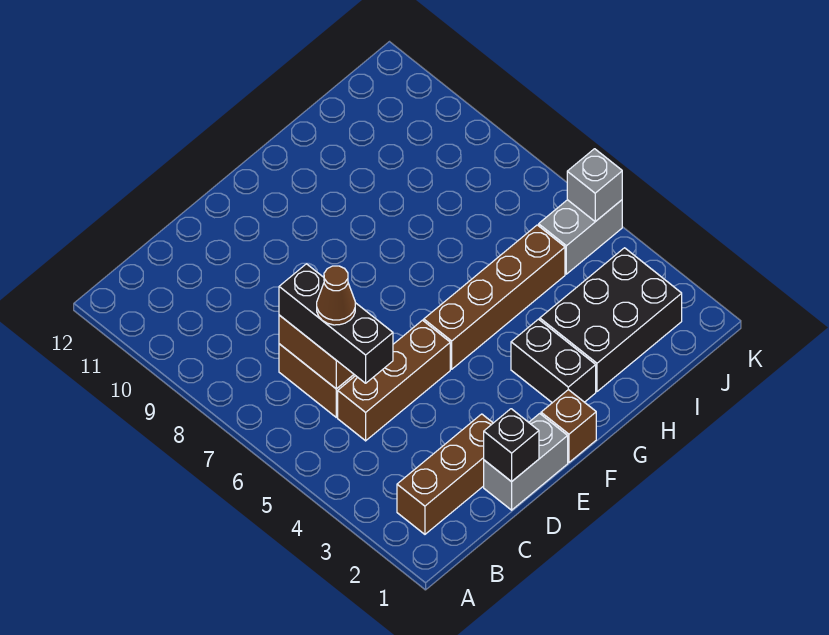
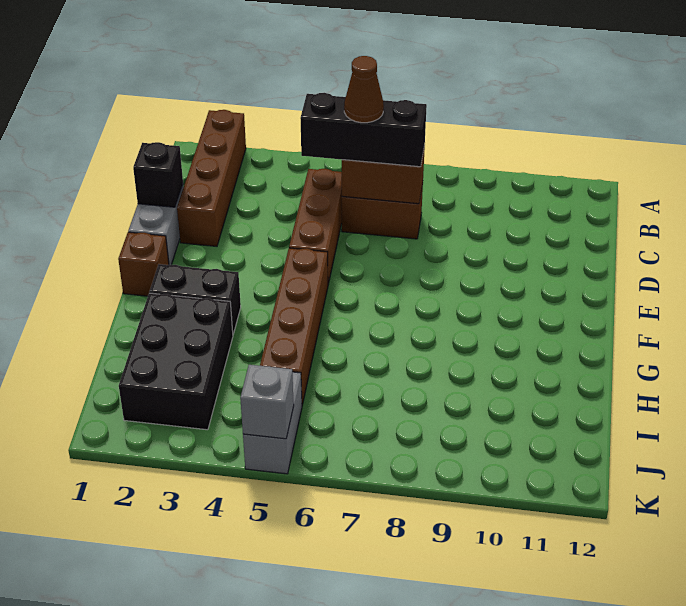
brown brick B2:D2 level 1 -> brown brick A2:D2 level 1

